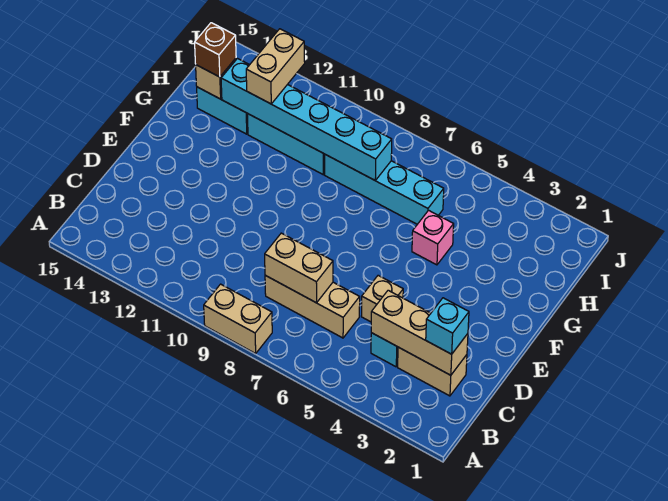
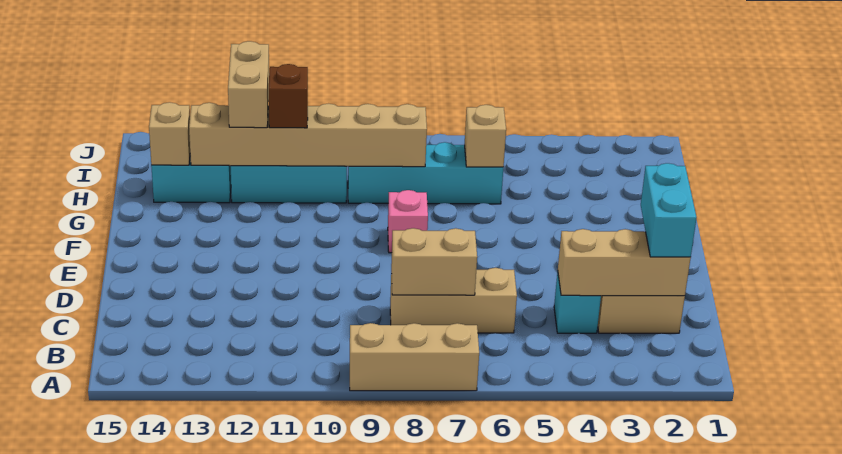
tan brick A8:A9 level 1 -> tan brick A7:A9 level 1
cyan brick C2 level 3 -> cyan brick C2:D2 level 3
tan brick D5 level 1 -> tan brick H6 level 2
pink brick G5 level 1 -> pink brick F8 level 1
cyan brick H8:H13 level 2 -> tan brick H8:H13 level 2
brown brick H14 level 3 -> brown brick H11 level 3

